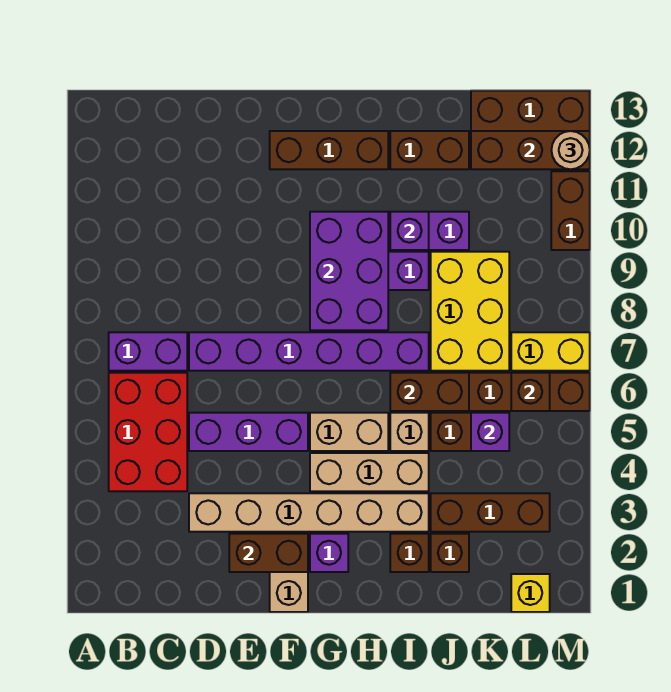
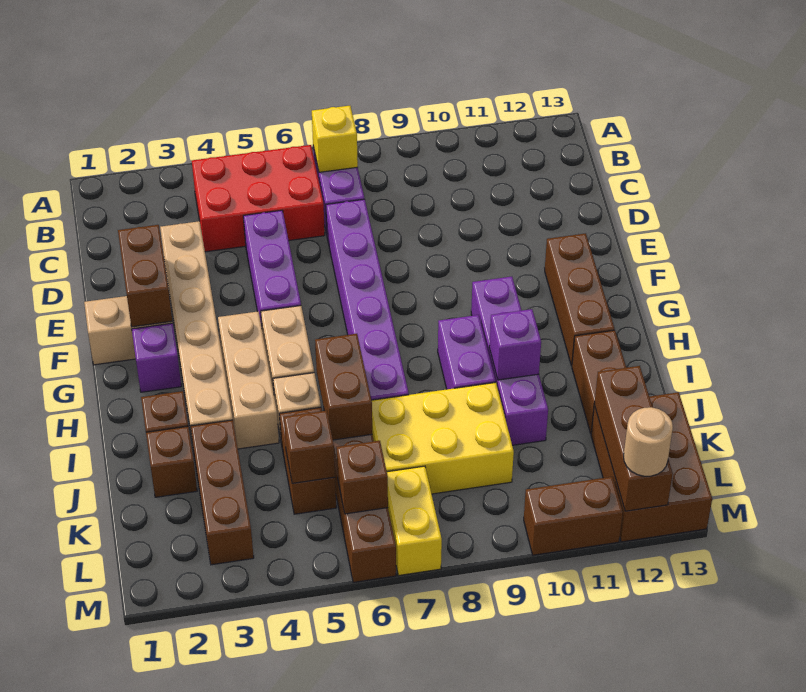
purple brick G8:H10 level 2 -> none
purple brick K5 level 2 -> brown brick K5 level 2
yellow brick L1 level 1 -> yellow brick B7 level 2

